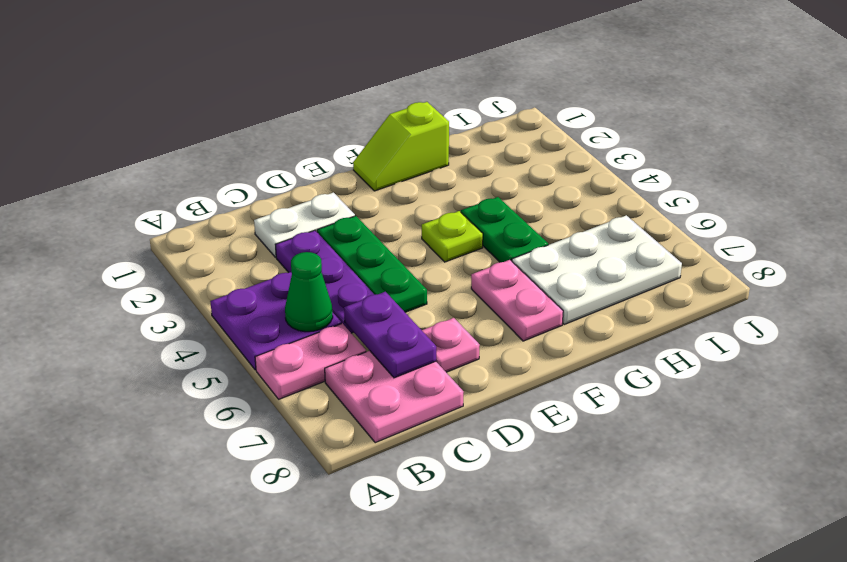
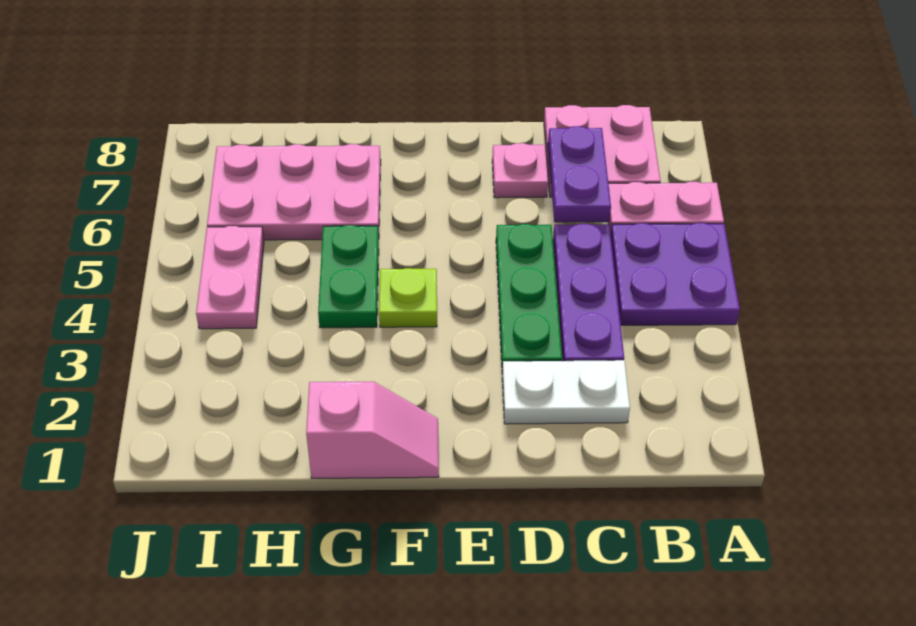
green cone B5 level 2 -> none
lime slope F1:G1 level 1 top G -> pink slope F1:G1 level 1 top G
pink plate F6:F7 level 1 -> pink plate I4:I5 level 1
white plate G6:I7 level 1 -> pink plate G6:I7 level 1

